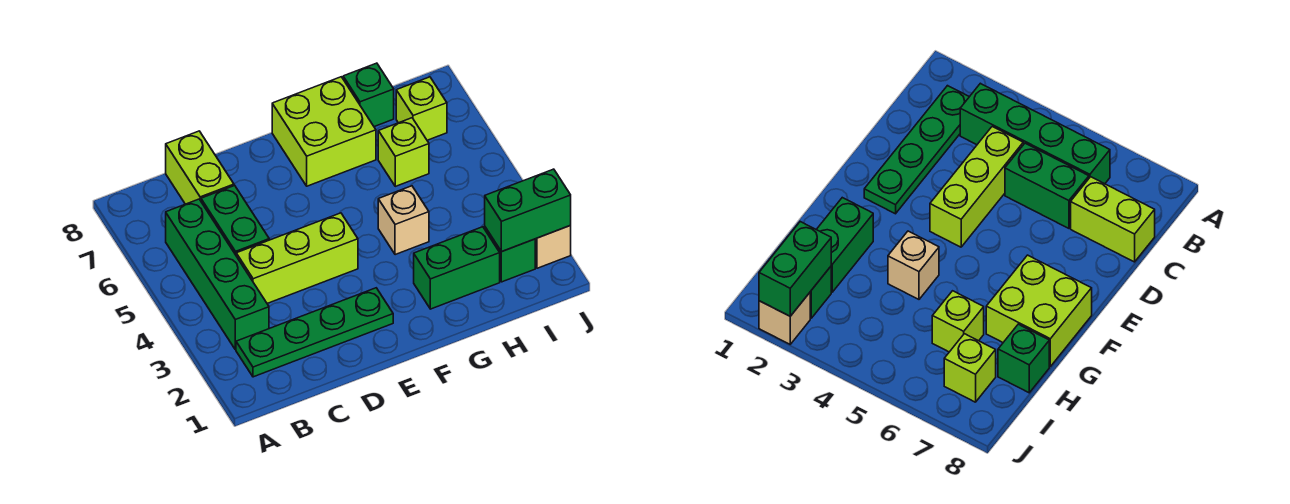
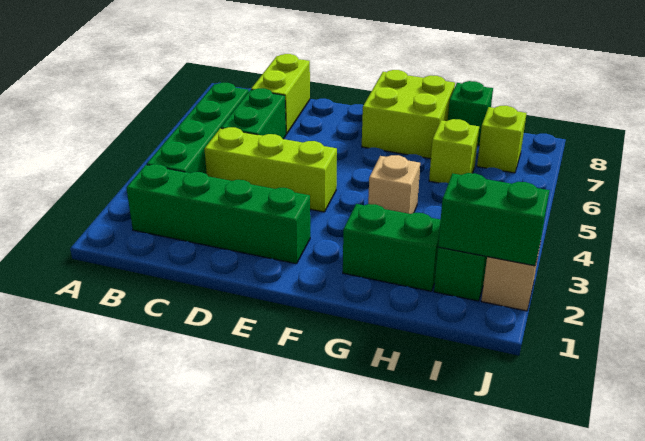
green plate B2:E2 level 1 -> green brick B2:E2 level 1

